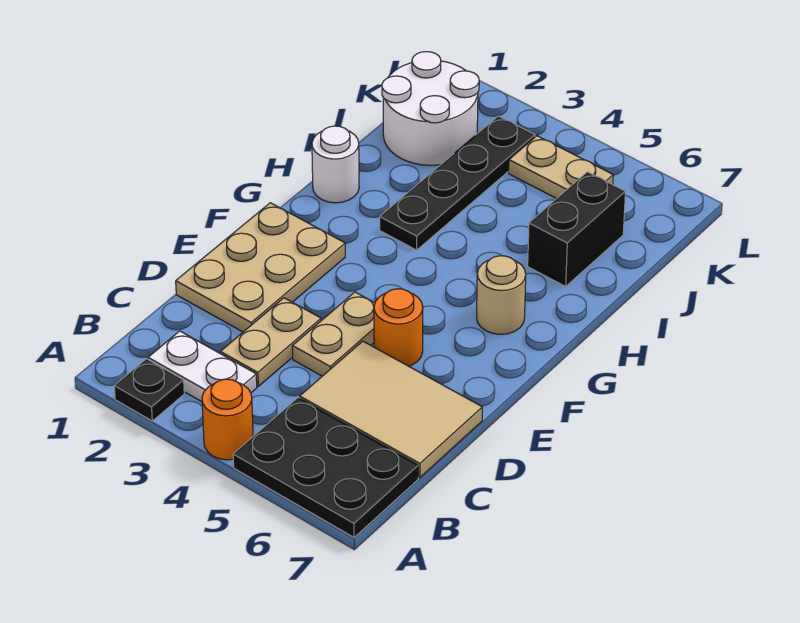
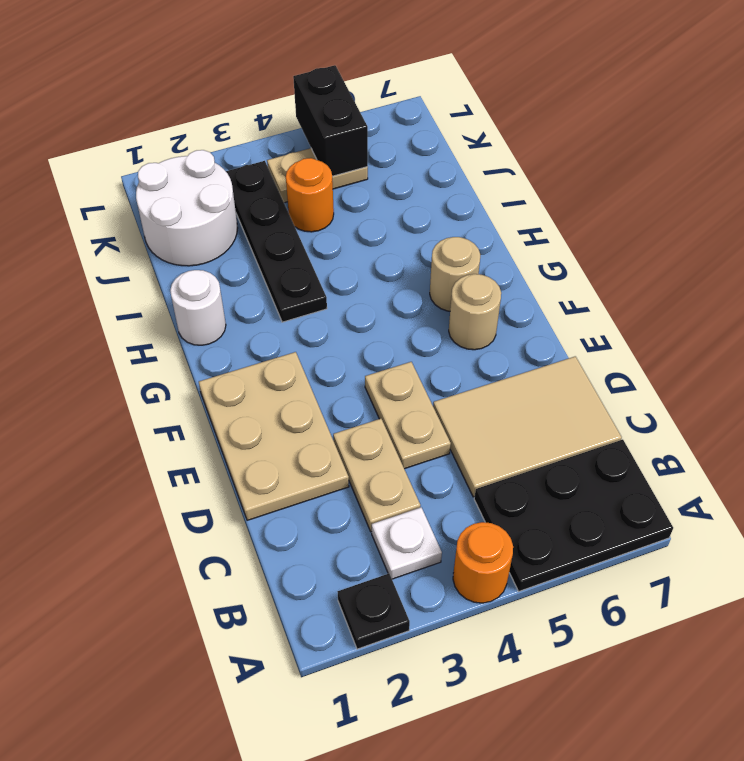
white plate B2:B3 level 1 -> white plate B3 level 1
orange round brick E5 level 1 -> orange round brick J4 level 1
none -> tan round brick F6 level 1
black brick I6:J6 level 1 -> black brick K5:L5 level 2

